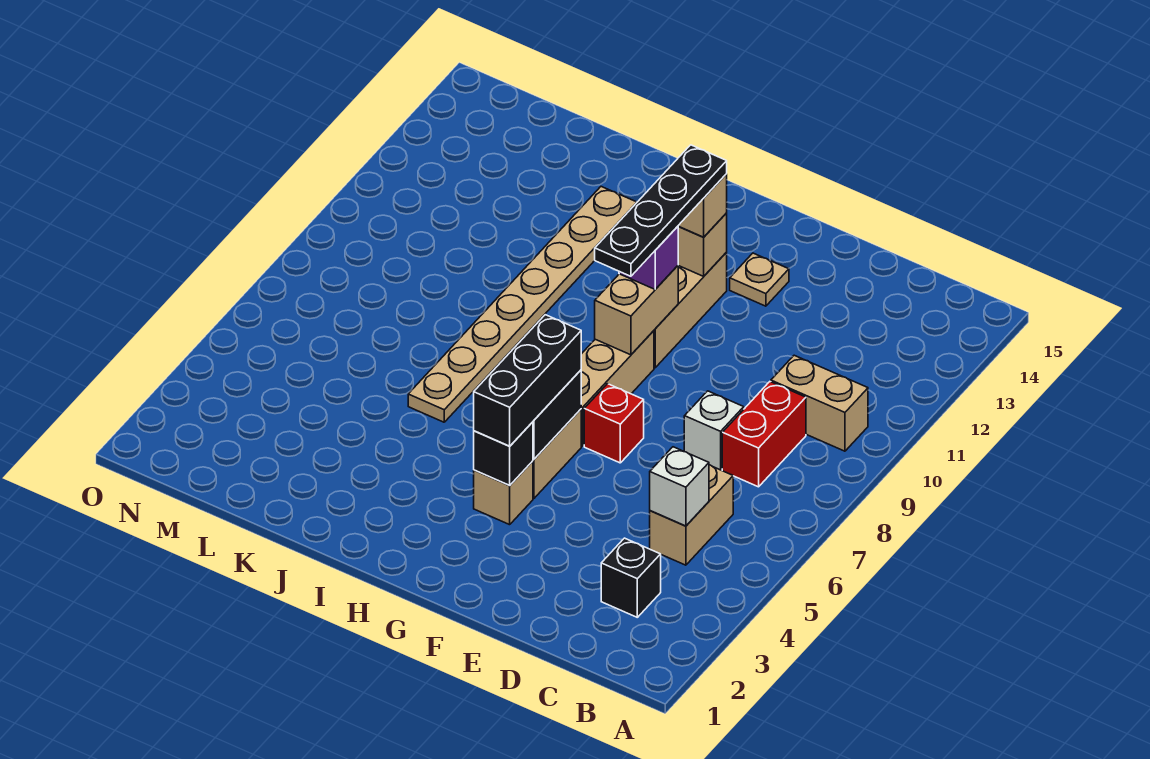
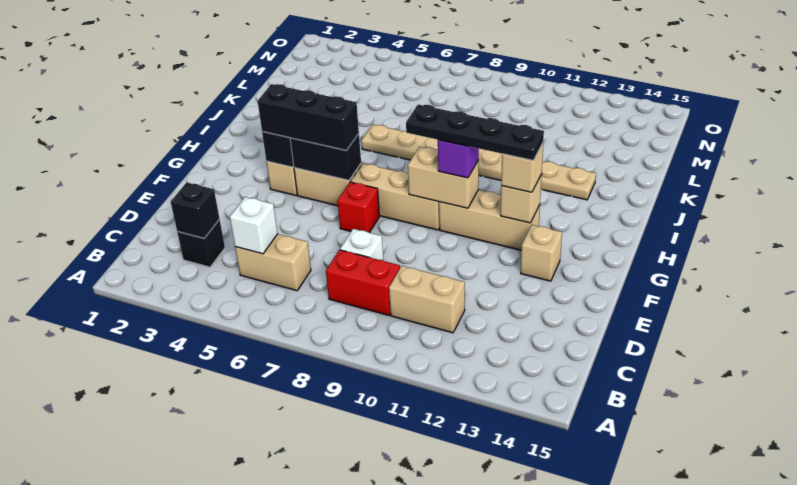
tan brick B10:C10 level 1 -> tan brick C10:C11 level 1
none -> black brick C3 level 2
tan plate F13 level 1 -> tan brick F13 level 1

